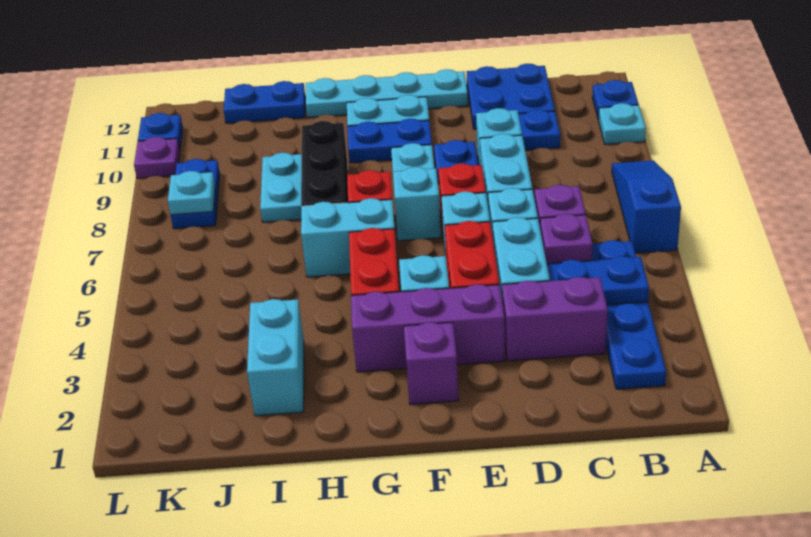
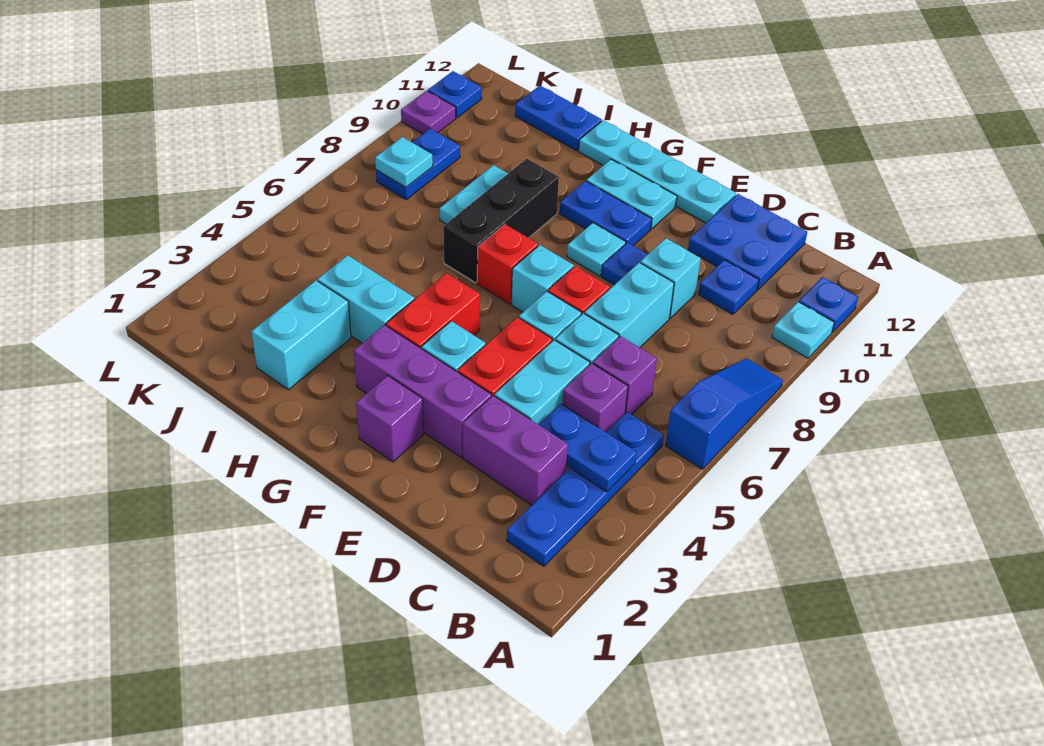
cyan brick G6:H6 level 1 -> cyan brick H4:I4 level 1

